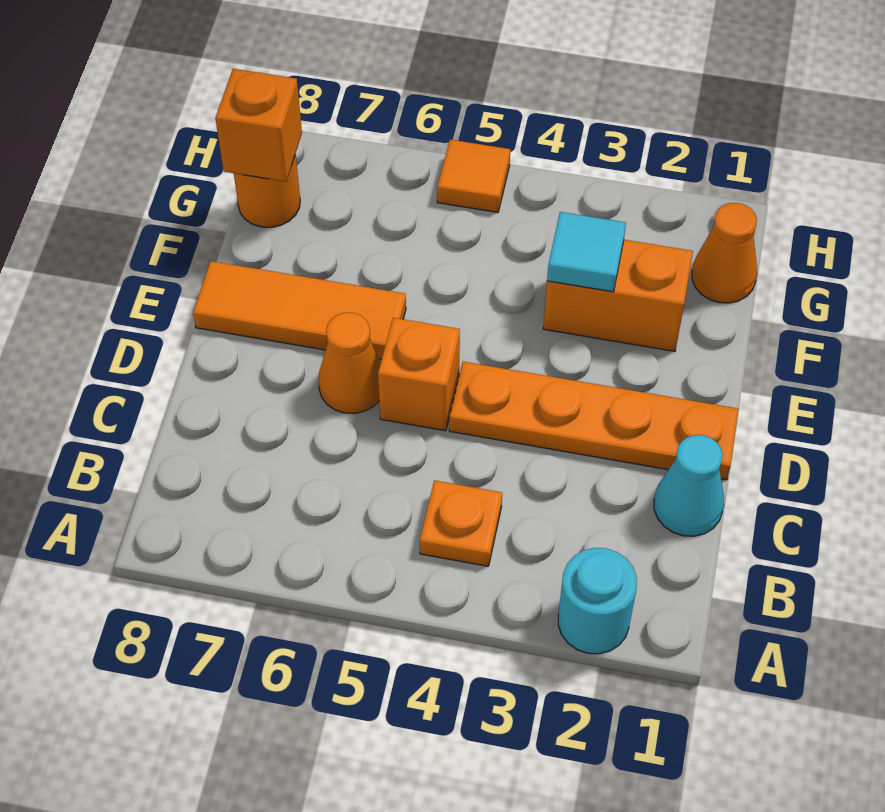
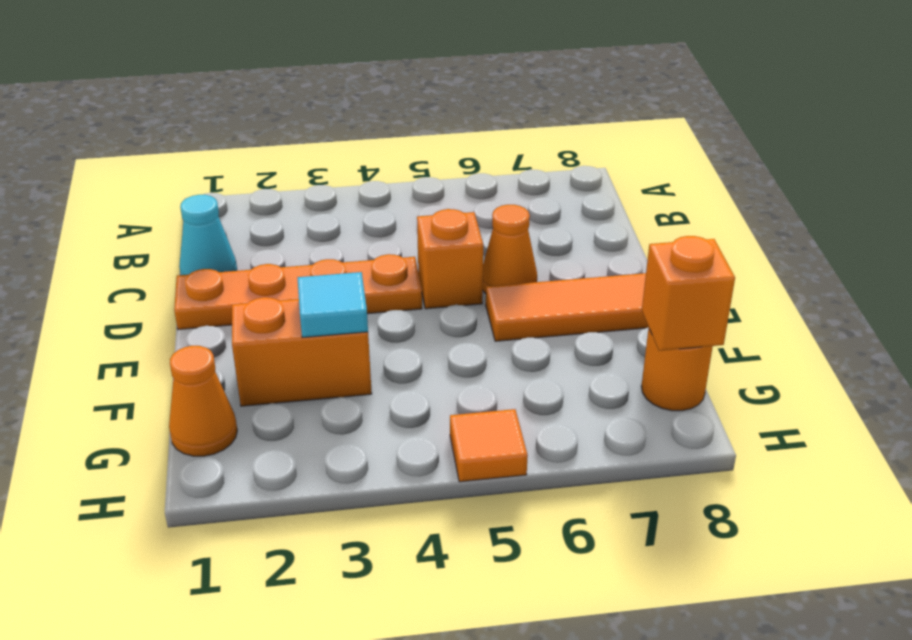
cyan round brick A2 level 1 -> none
orange plate B4 level 1 -> none

